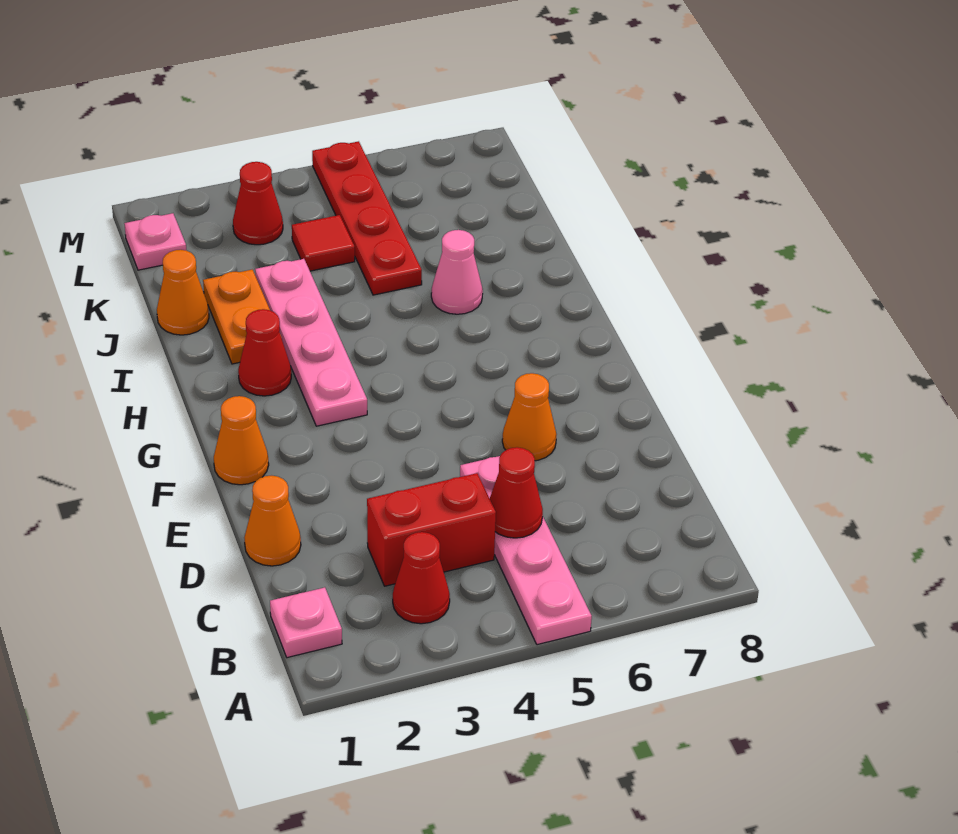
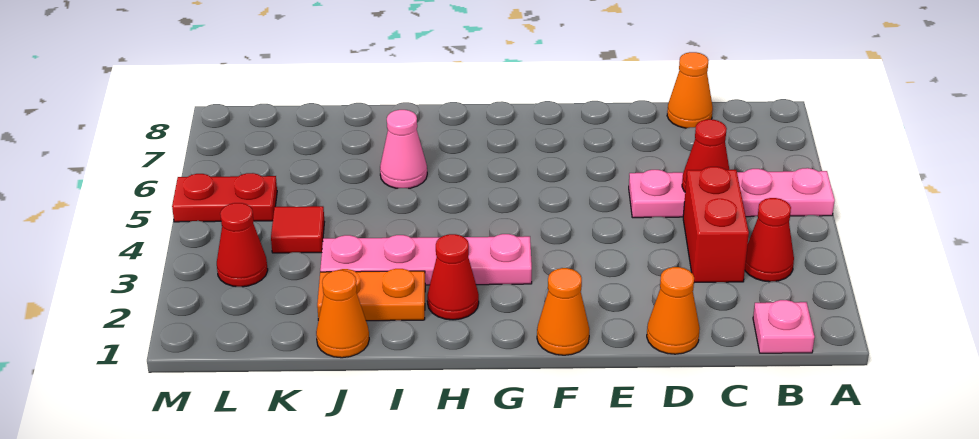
orange cone E6 level 1 -> orange cone C8 level 1
red plate J5:M5 level 1 -> red plate L5:M5 level 1
pink plate L1 level 1 -> none

